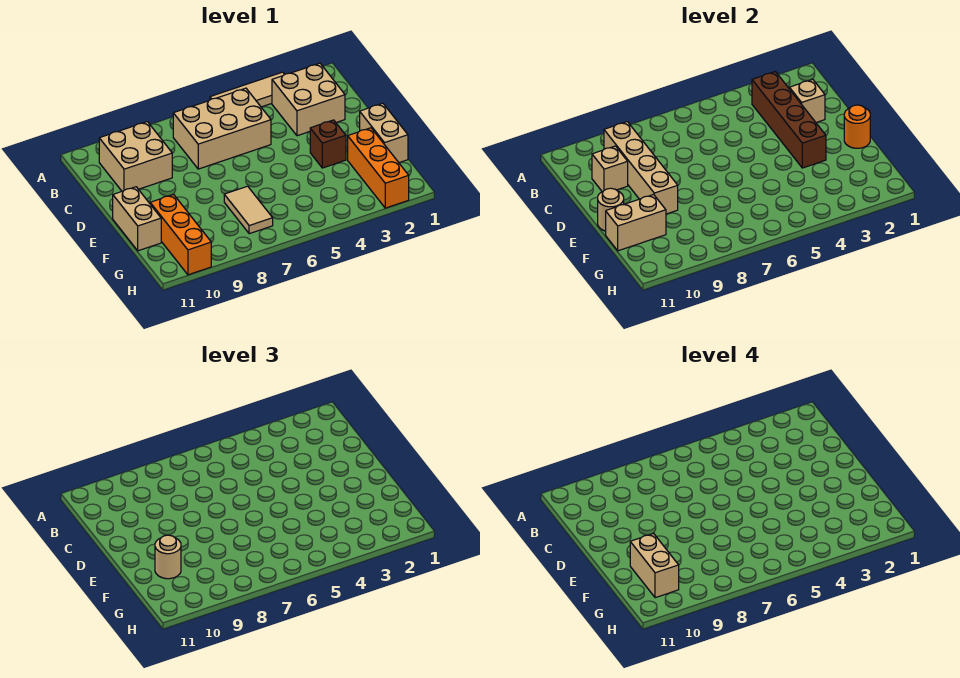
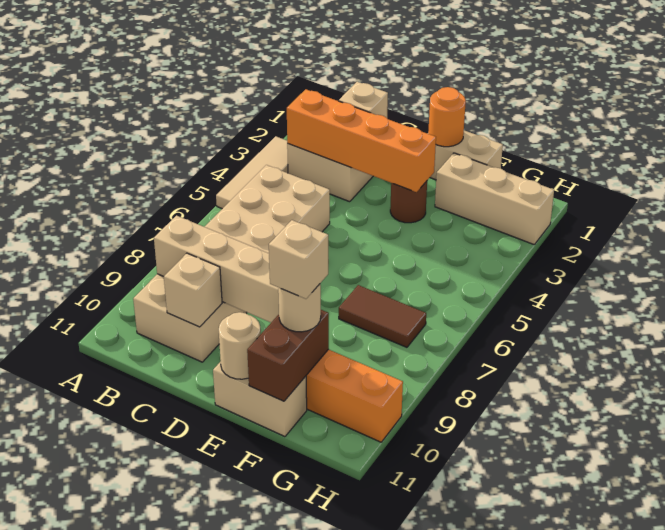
brown brick B3:E3 level 2 -> orange brick B3:E3 level 2
brown brick E3 level 1 -> brown round brick E3 level 1
orange brick F2:H2 level 1 -> tan brick F2:H2 level 1
tan tile F7:G7 level 1 -> brown tile F7:G7 level 1
tan brick F10:F11 level 2 -> brown brick F10:F11 level 2
tan brick F10:G10 level 4 -> tan brick F10 level 4

